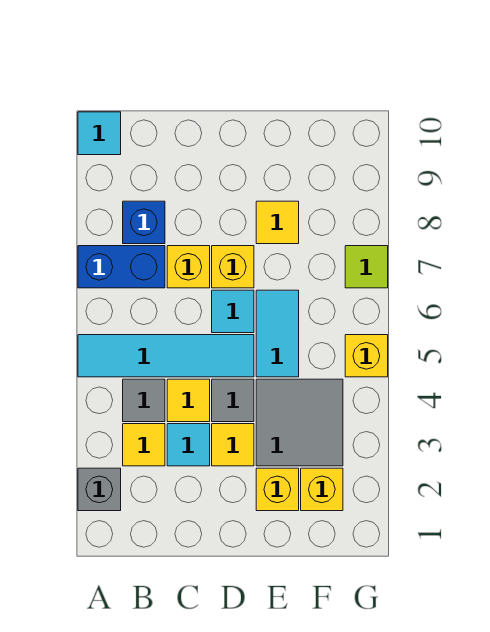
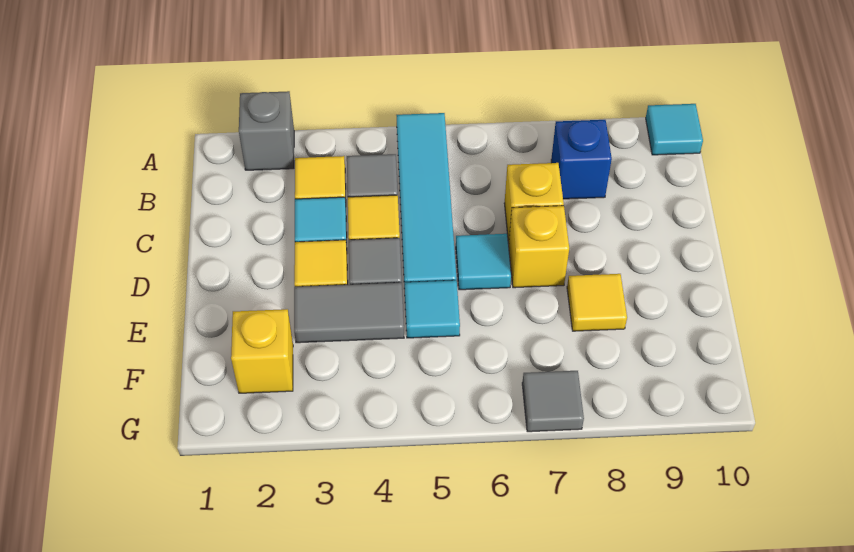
blue brick A7:B7 level 1 -> none
yellow brick E2 level 1 -> none
grey tile E3:F4 level 1 -> grey tile E3:E4 level 1
cyan tile E5:E6 level 1 -> cyan tile E5 level 1
yellow brick G5 level 1 -> none
lime tile G7 level 1 -> grey tile G7 level 1

